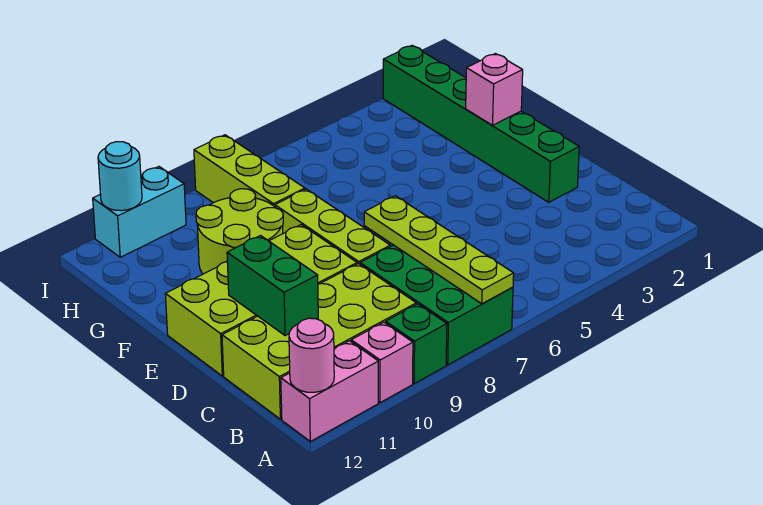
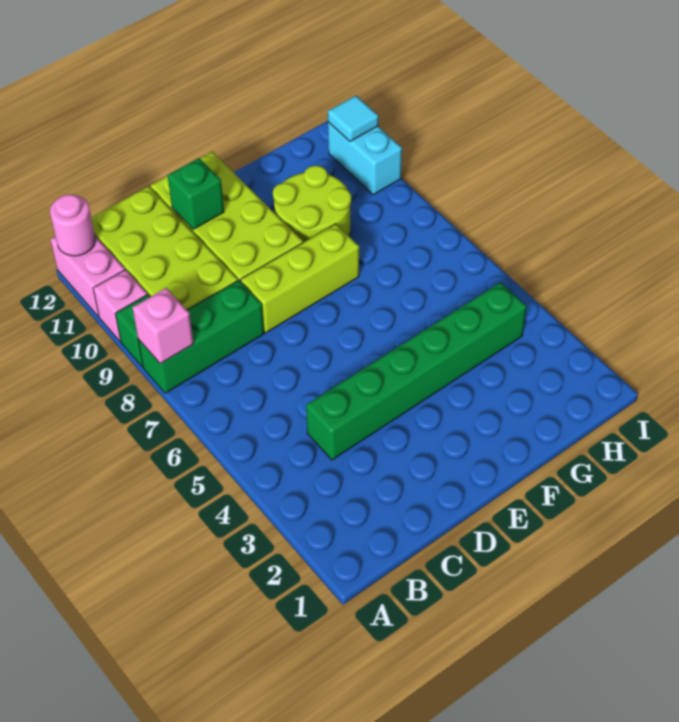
green brick A7:C8 level 1 -> green brick A8:C8 level 1
lime plate A7:D7 level 2 -> none
green brick C11:D11 level 2 -> green brick D11 level 2
green brick D2:I2 level 1 -> green brick C4:H4 level 1
pink brick F2 level 2 -> pink brick A8 level 2
lime brick G8:I8 level 1 -> none
cyan round brick I11 level 2 -> cyan tile I11 level 2

